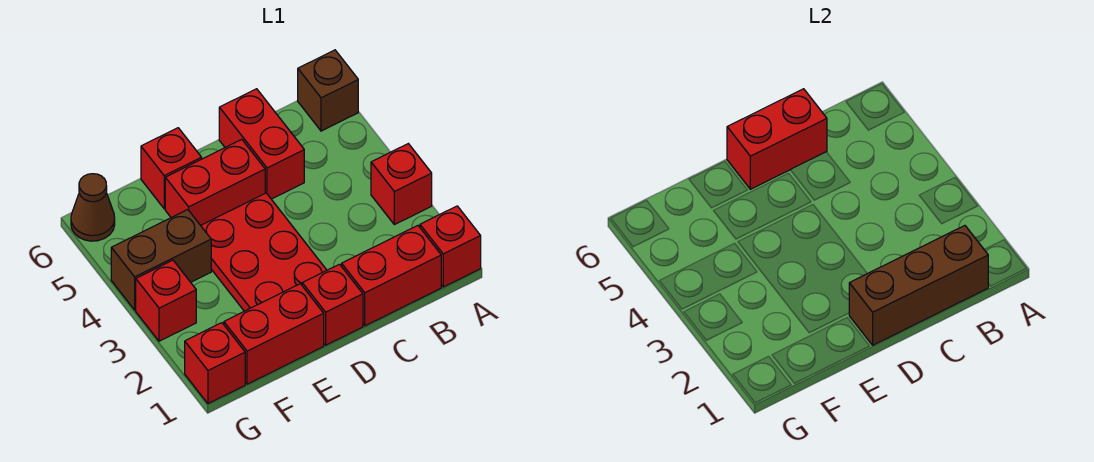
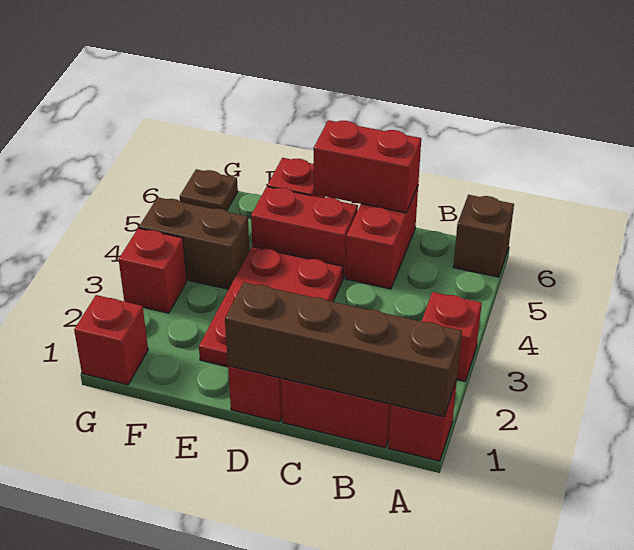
brown brick B1:D1 level 2 -> brown brick A1:D1 level 2
red brick E1:F1 level 1 -> none
brown cone G6 level 1 -> brown plate G6 level 1

